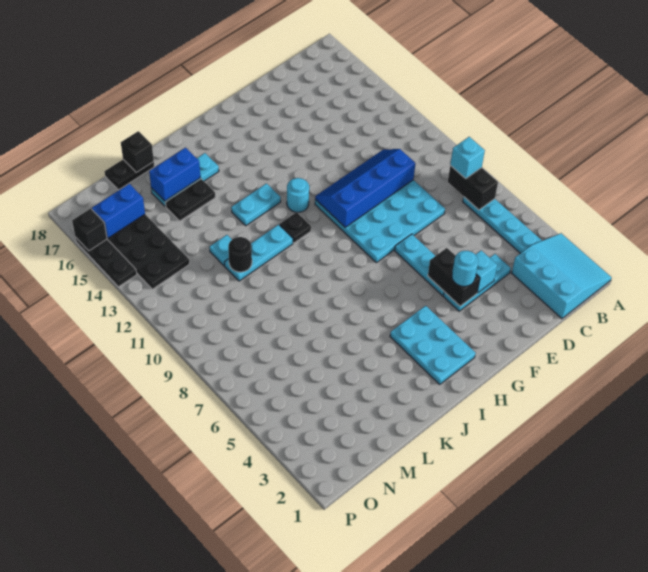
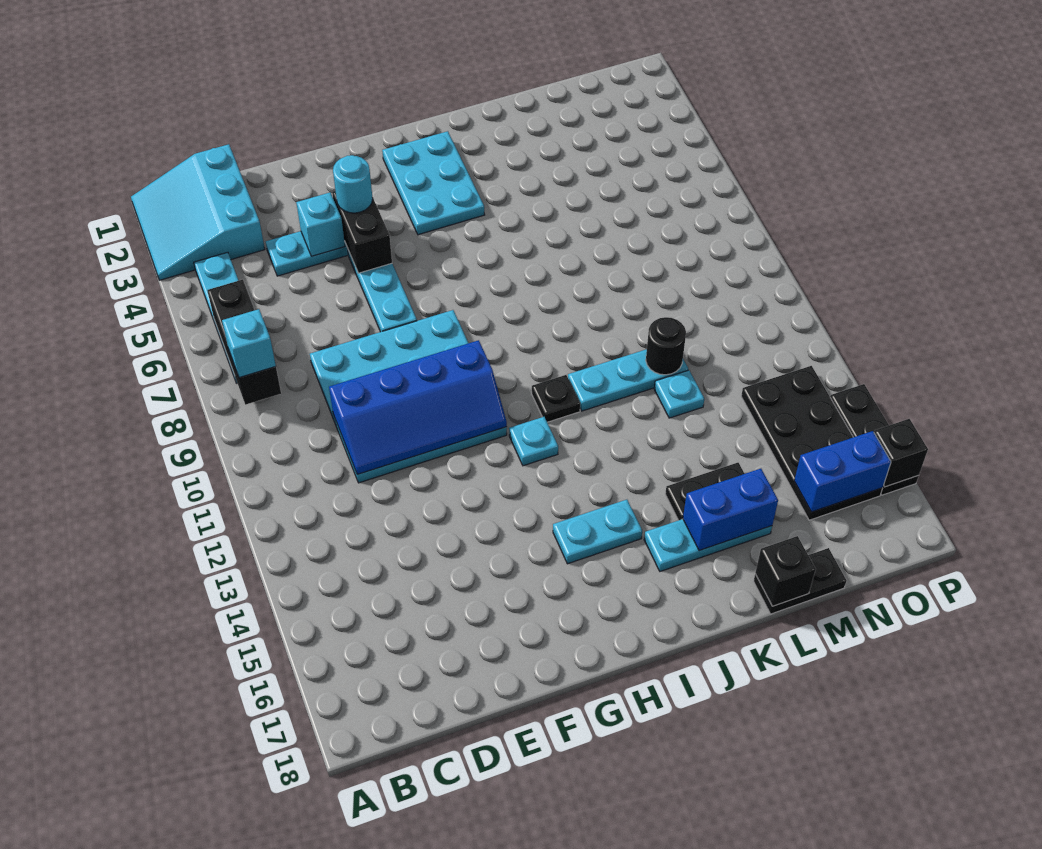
black brick B7:B8 level 2 -> black brick B6:B8 level 2
cyan round brick H12 level 1 -> cyan plate H12 level 1
cyan plate I13:J13 level 1 -> cyan plate H15:I15 level 1

